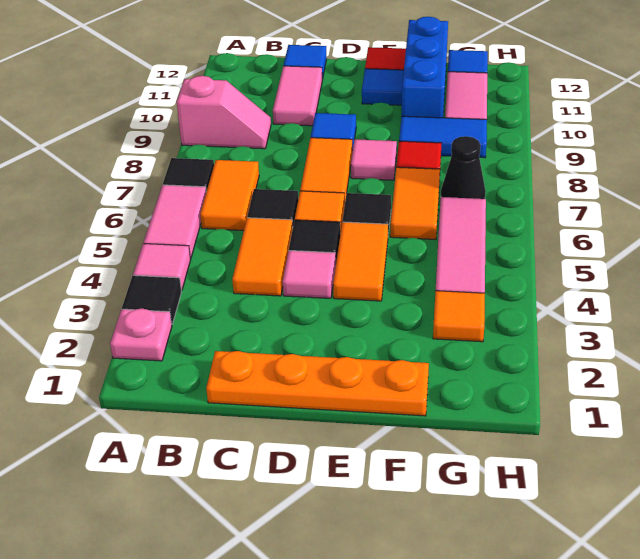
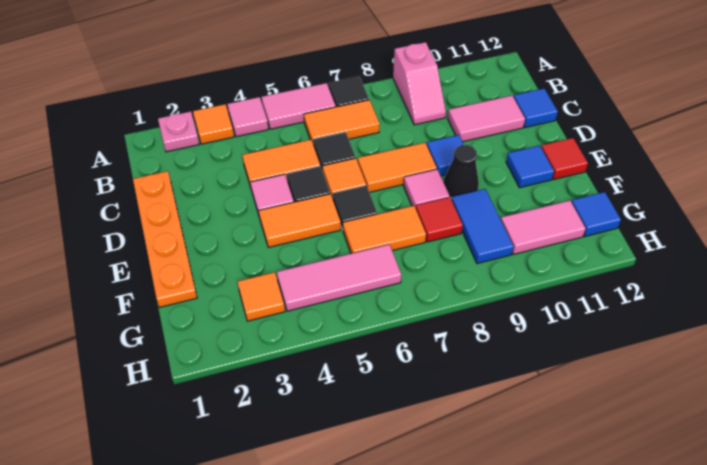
black tile A3 level 1 -> orange tile A3 level 1
blue brick F10:F12 level 1 -> none
black cone G7 level 1 -> black cone E9 level 1

